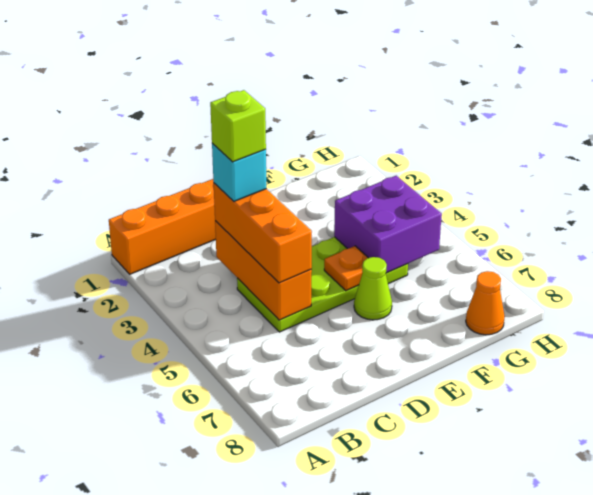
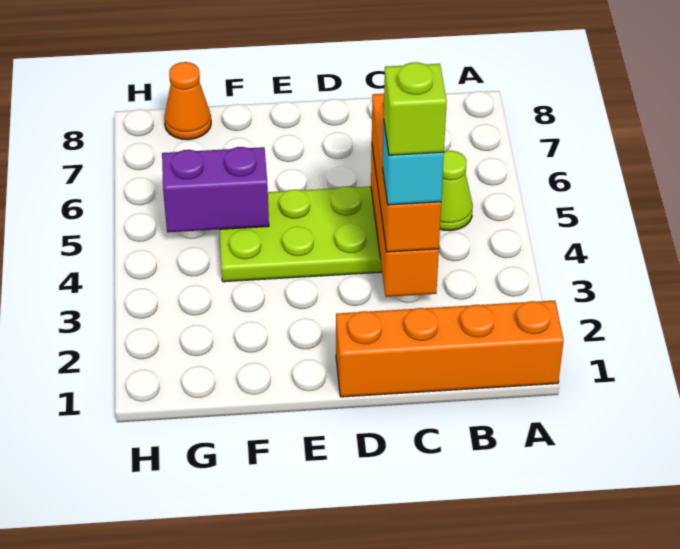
orange plate E5 level 2 -> none
lime cone E6 level 1 -> lime cone B5 level 1
purple brick F4:G5 level 2 -> purple brick F5:G5 level 2

